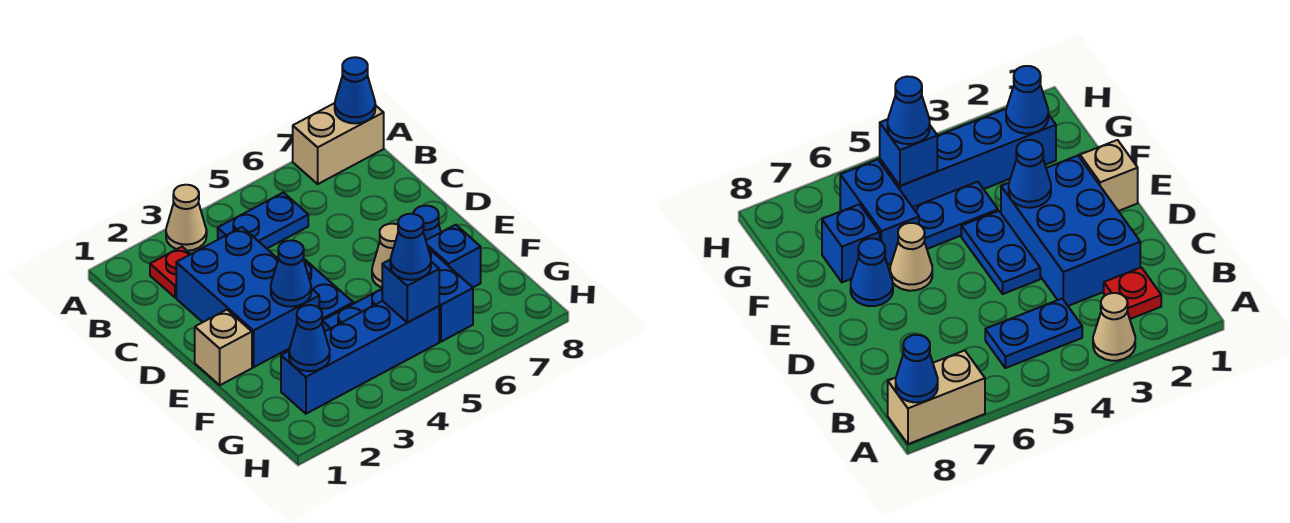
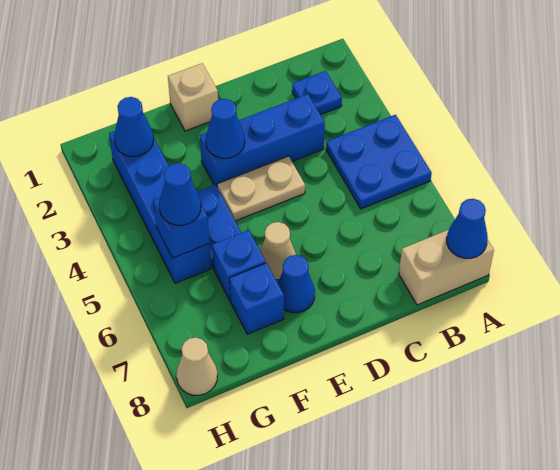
tan cone A3 level 1 -> tan cone H8 level 1
tan brick A7:A8 level 1 -> tan brick A8:B8 level 1
red plate B2 level 1 -> blue plate B2 level 1
blue plate B4:B5 level 1 -> blue plate A4:B5 level 1
blue brick C2:E3 level 1 -> blue brick C3:E3 level 1
blue plate D4:E4 level 1 -> tan plate D4:E4 level 1
blue brick F6:G6 level 1 -> blue brick F6 level 1

